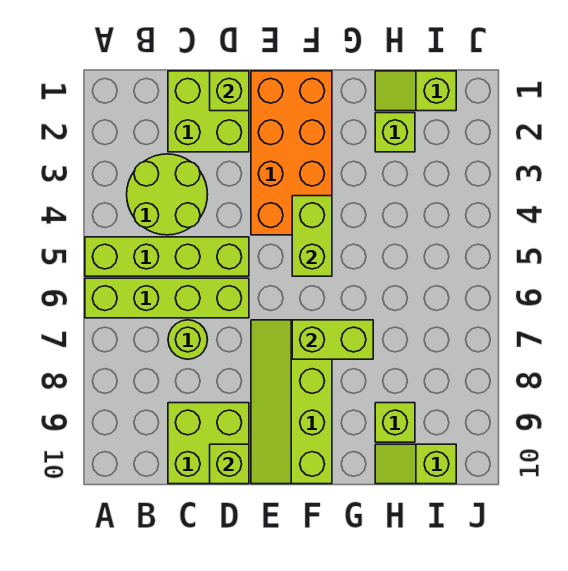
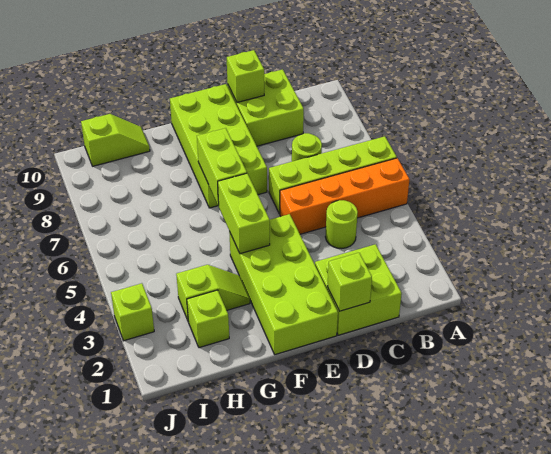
lime brick A5:D5 level 1 -> orange brick A5:D5 level 1
lime round brick B3:C4 level 1 -> lime round brick C4 level 1
orange brick E1:F4 level 1 -> lime brick E1:F4 level 1
lime slope E7:F10 level 1 top F -> lime brick E7:F10 level 1
lime brick F7:G7 level 2 -> lime brick F6:F7 level 2
lime slope H1:I1 level 1 top I -> lime slope G3:H3 level 1 top H
lime brick H9 level 1 -> lime brick J3 level 1

